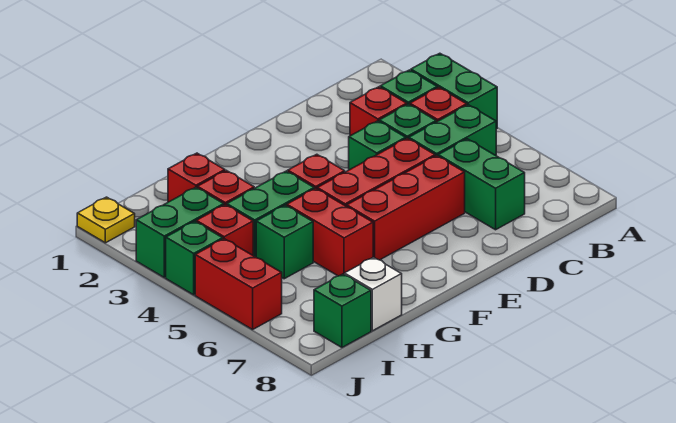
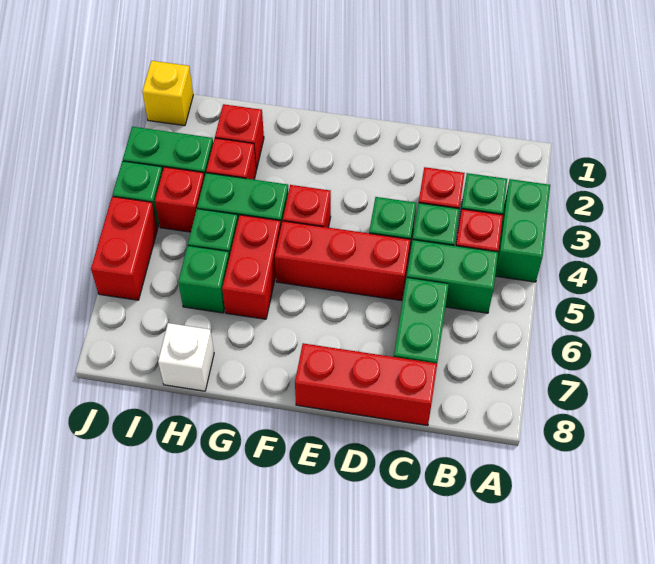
red brick D6:F6 level 1 -> red brick C8:E8 level 1
green brick I8 level 1 -> green brick H6 level 1
yellow plate J1 level 1 -> yellow brick J1 level 1

